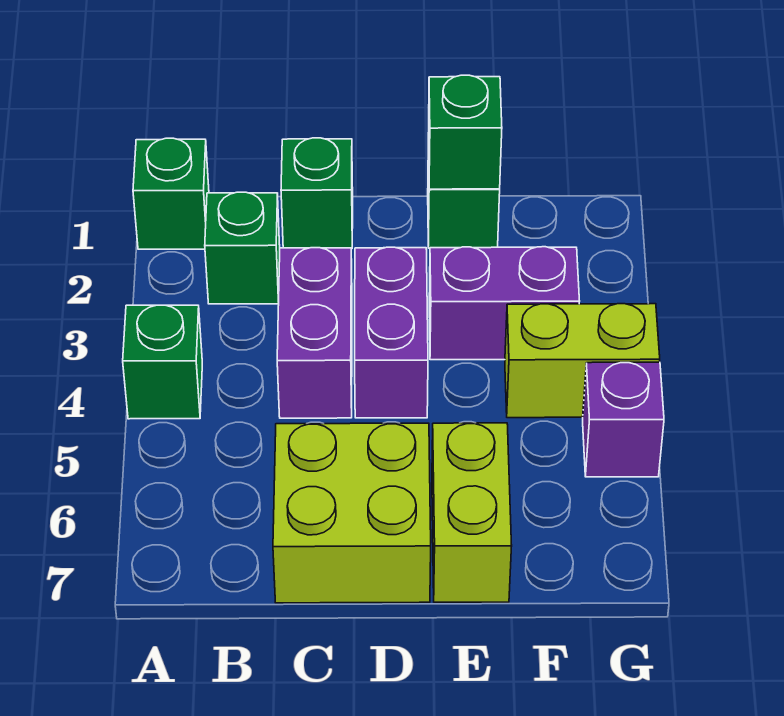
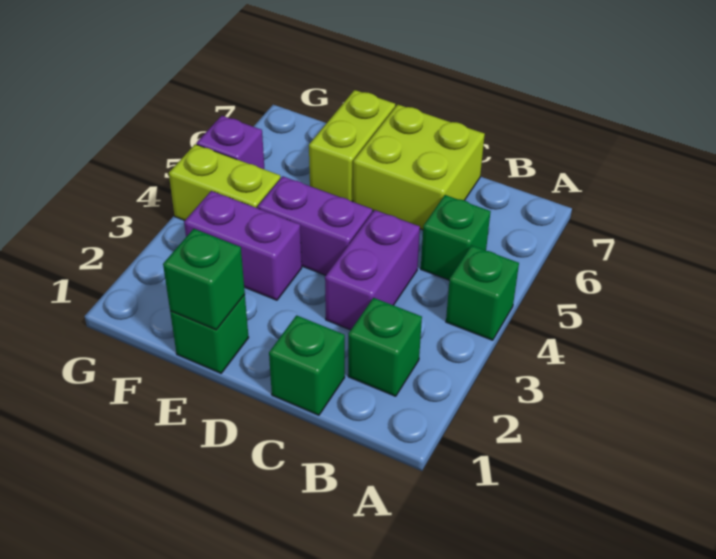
green brick A1 level 1 -> green brick B5 level 1
purple brick D3:D4 level 1 -> purple brick D4:E4 level 1

